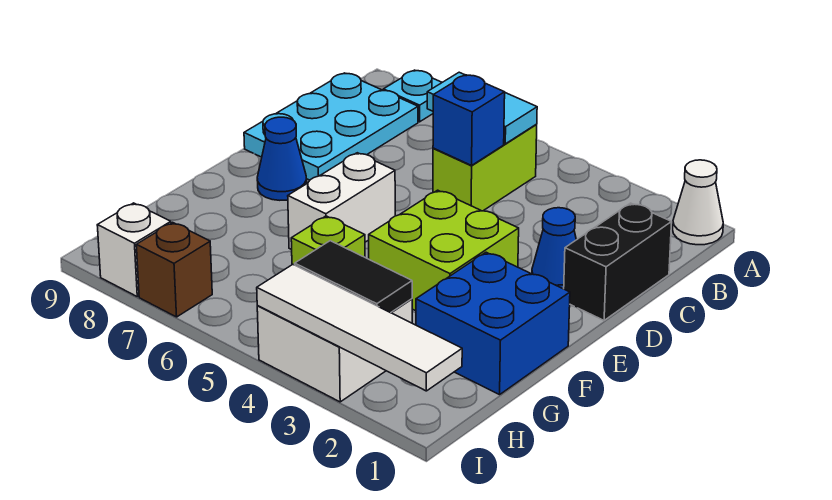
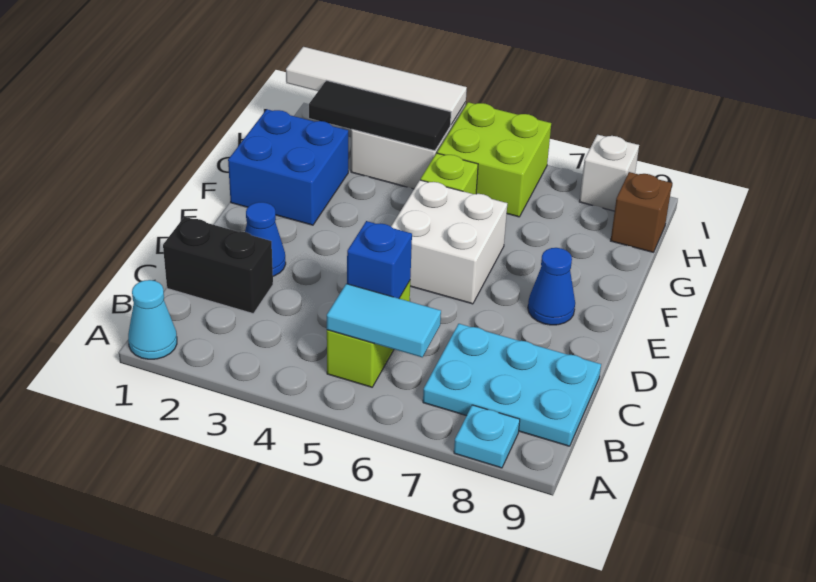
white cone A1 level 1 -> cyan cone A1 level 1
cyan plate B8:D9 level 1 -> cyan plate B7:C9 level 1
black brick C1:D1 level 1 -> black brick C1:C2 level 1
lime brick E3:F4 level 1 -> lime brick H5:I6 level 1
white brick E6:F6 level 1 -> white brick E5:F6 level 1
black tile H3:H4 level 2 -> black tile H2:H4 level 2
brown brick I7 level 1 -> brown brick H9 level 1

